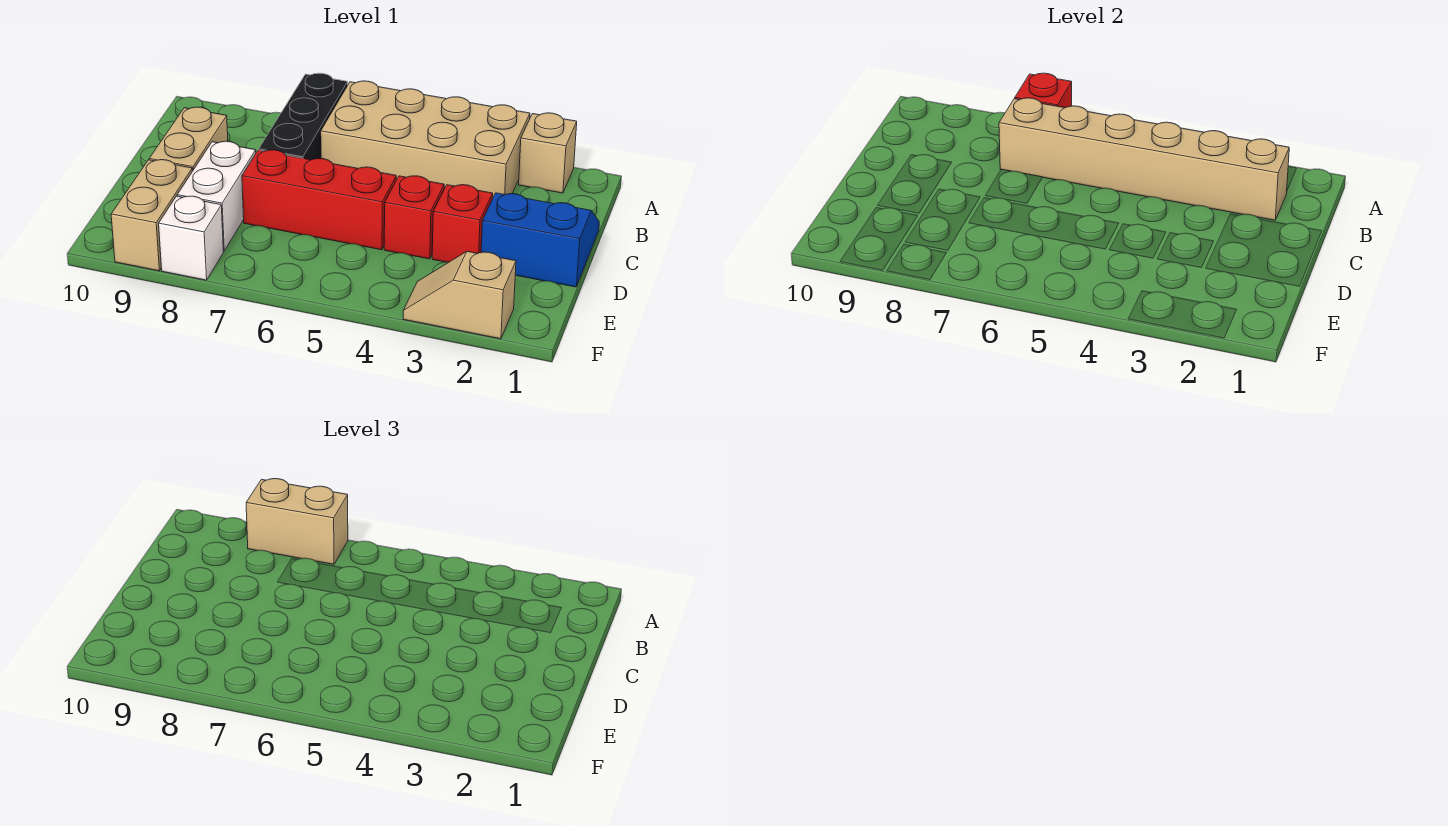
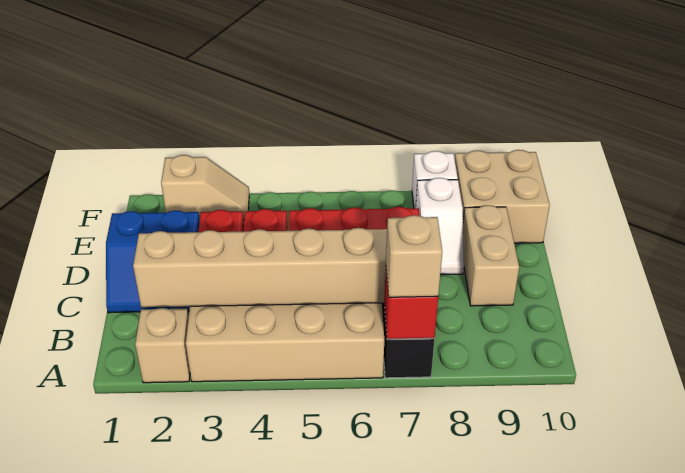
tan brick A7:A8 level 3 -> tan brick A7 level 3
white brick D8:E8 level 1 -> white slope D8:E8 level 1 top E
tan brick E9:F9 level 1 -> tan brick E9:F10 level 1

